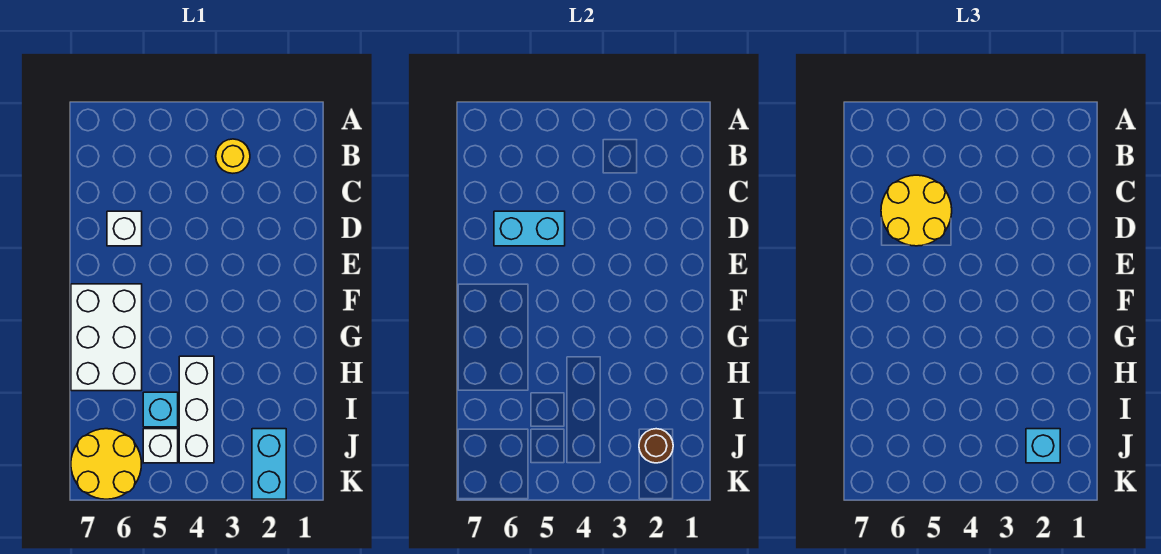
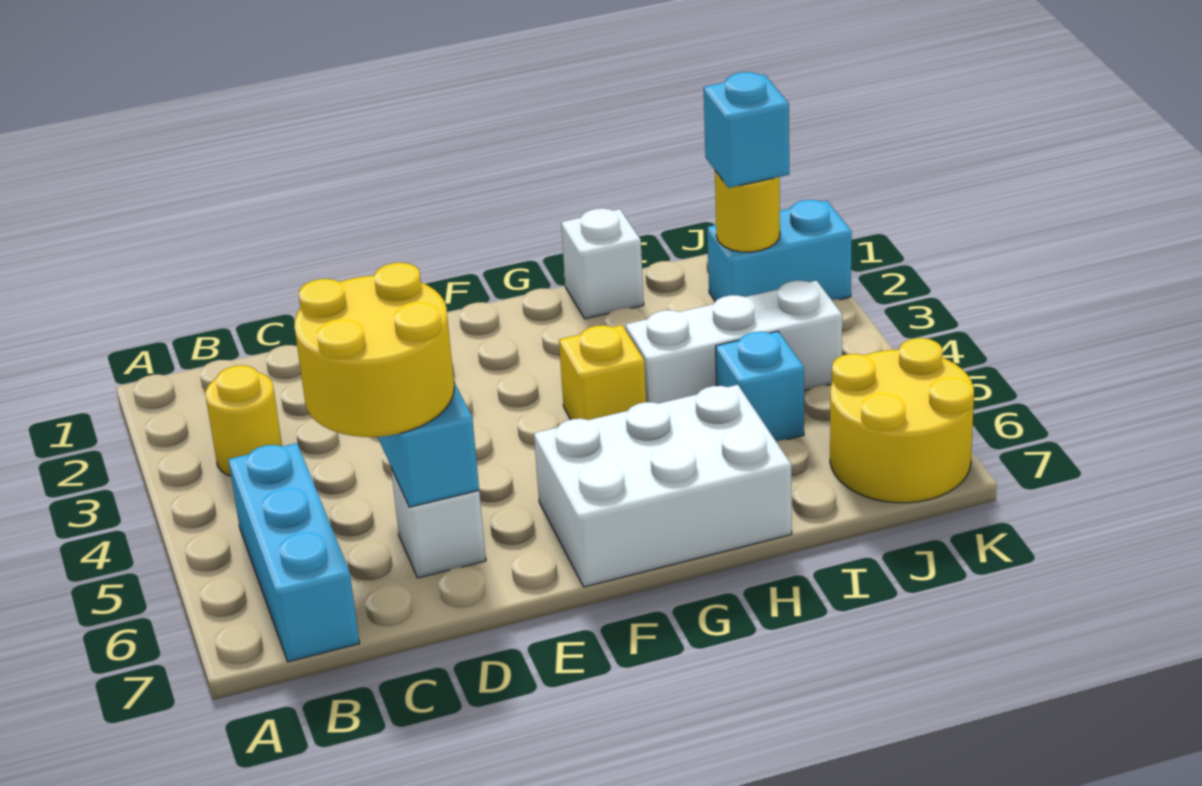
none -> cyan brick B5:B7 level 1
none -> yellow brick G4 level 1
brown round brick J2 level 2 -> yellow round brick J2 level 2
white brick J5 level 1 -> white brick H1 level 1

